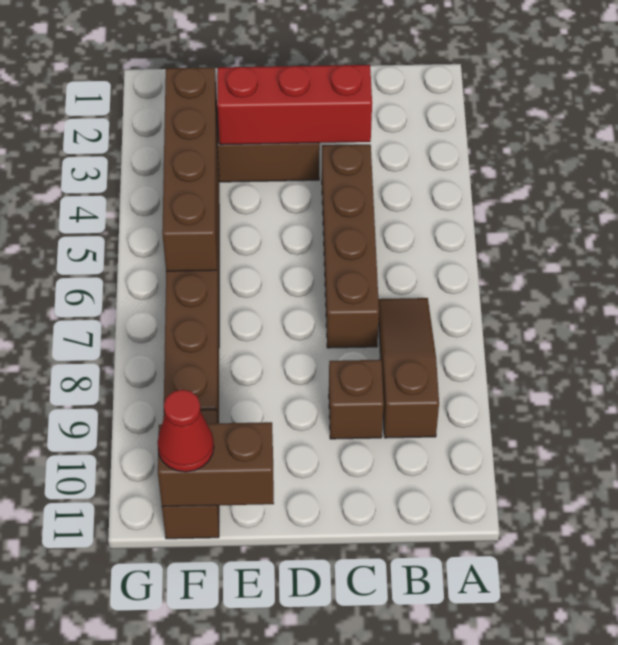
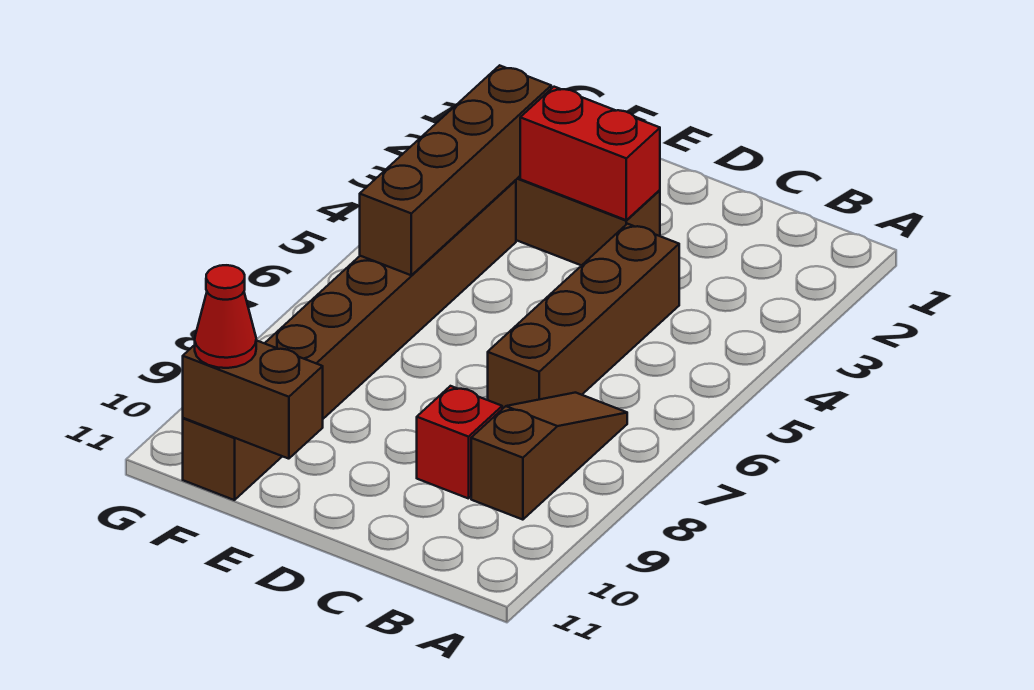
red brick C3:E3 level 2 -> red brick D3:E3 level 2
brown brick C9 level 1 -> red brick C9 level 1

